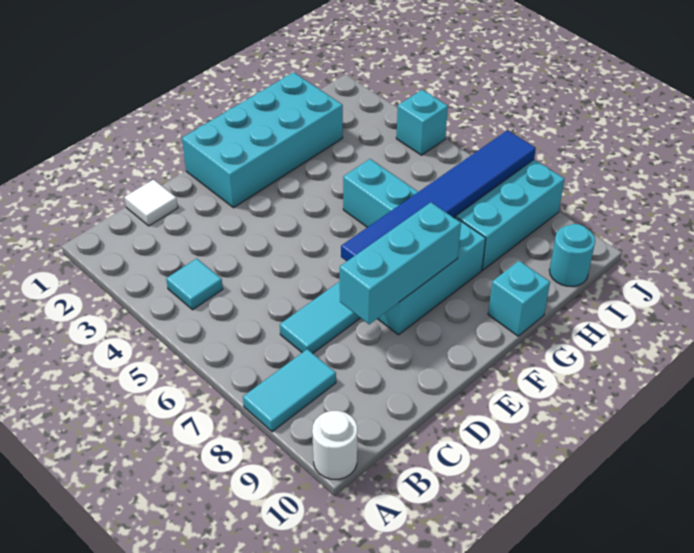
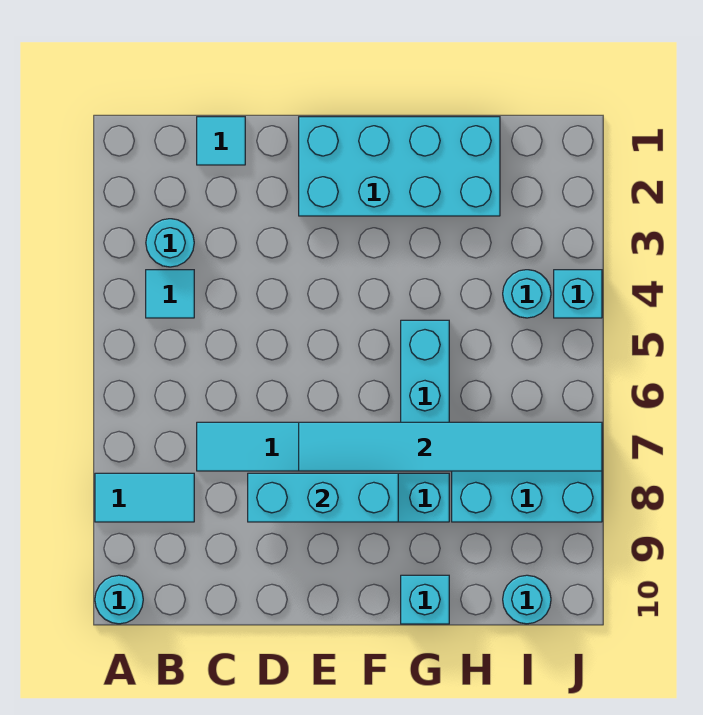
white round brick A10 level 1 -> cyan round brick A10 level 1
none -> cyan round brick B3 level 1
white tile C1 level 1 -> cyan tile C1 level 1
blue tile E7:J7 level 2 -> cyan tile E7:J7 level 2
none -> cyan round brick I4 level 1

